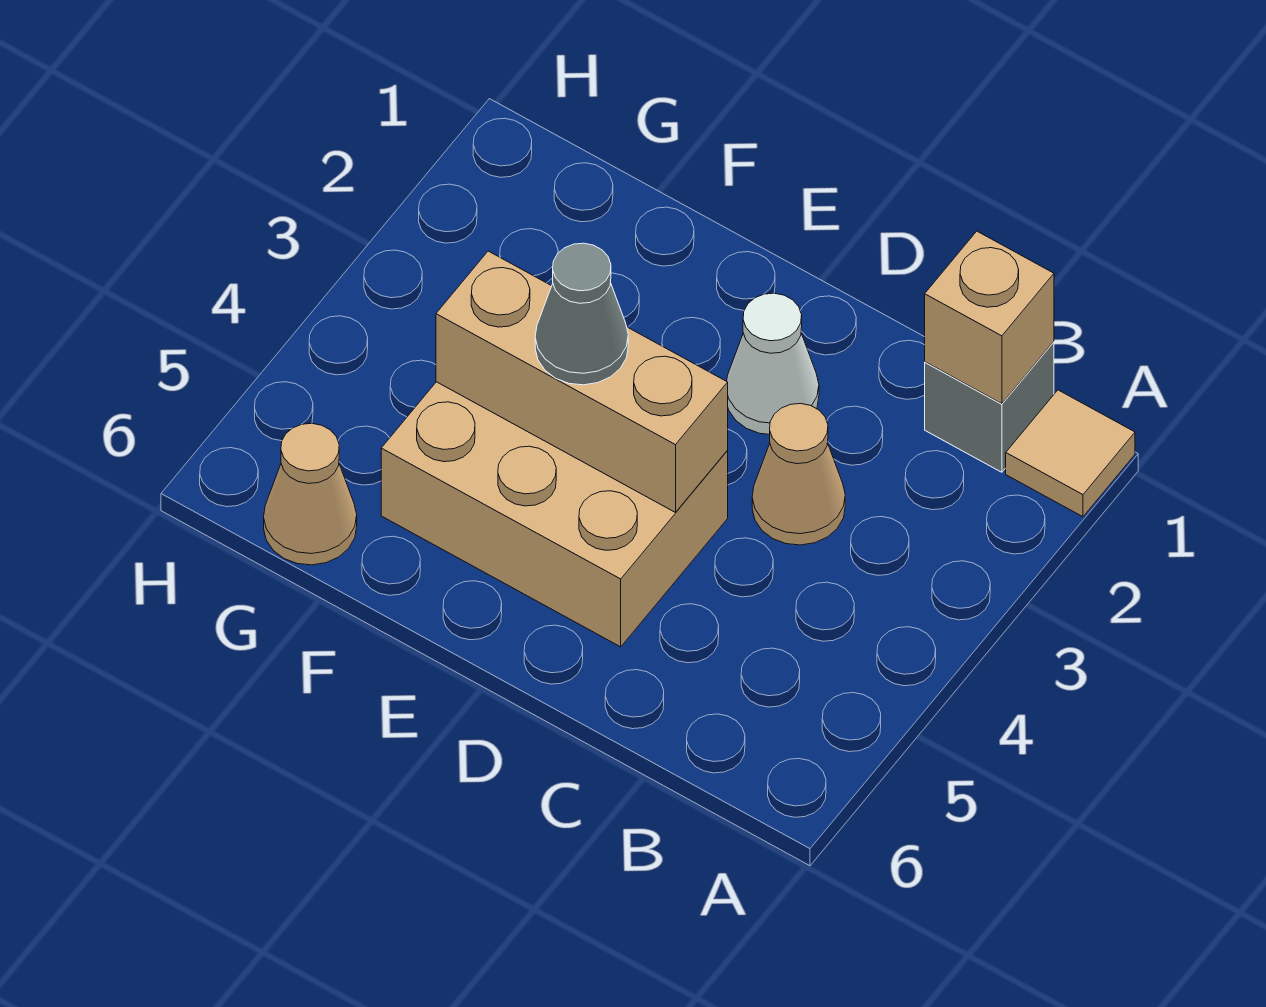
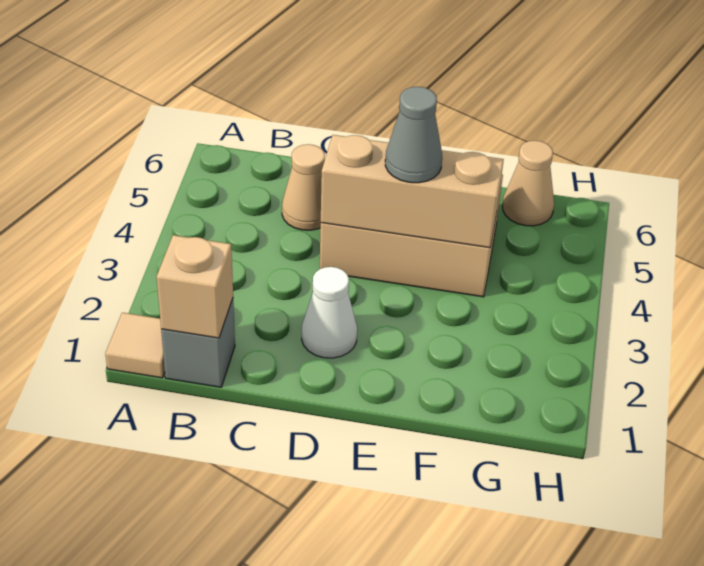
tan cone C3 level 1 -> tan cone C5 level 1

